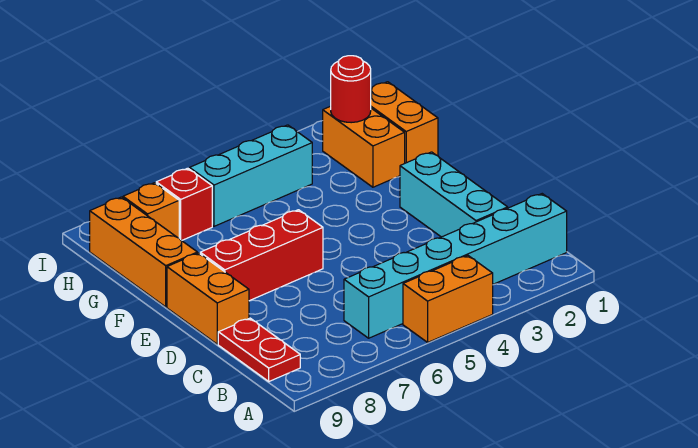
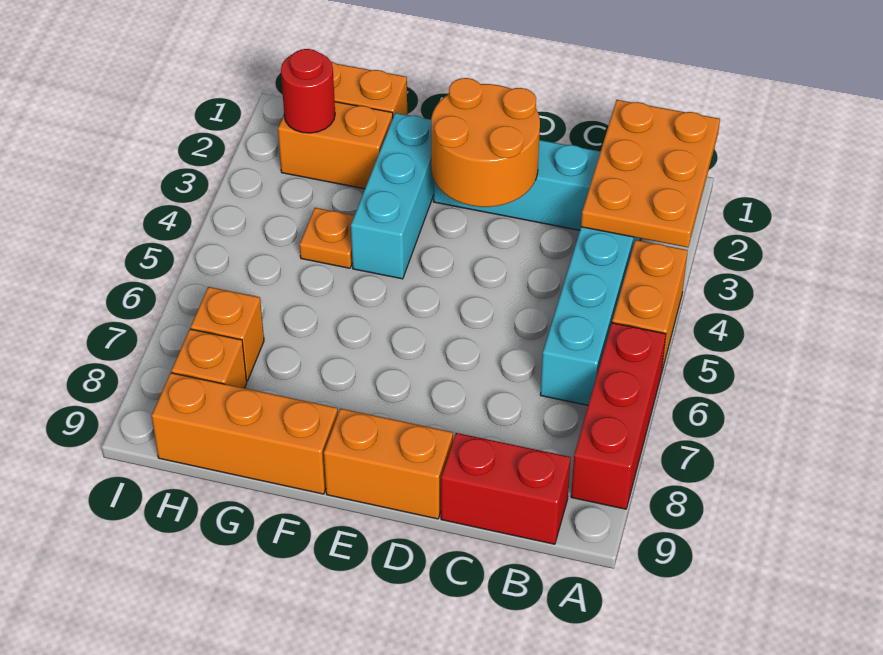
none -> orange plate A1:B3 level 2
red plate B9:C9 level 1 -> red brick B9:C9 level 1
none -> orange round brick D2:E3 level 2
red brick E6:E8 level 1 -> red brick A6:A8 level 1
none -> orange plate G4 level 1
cyan brick H4:H6 level 1 -> cyan brick F2:F4 level 1
red brick H7 level 1 -> orange brick H7 level 1

